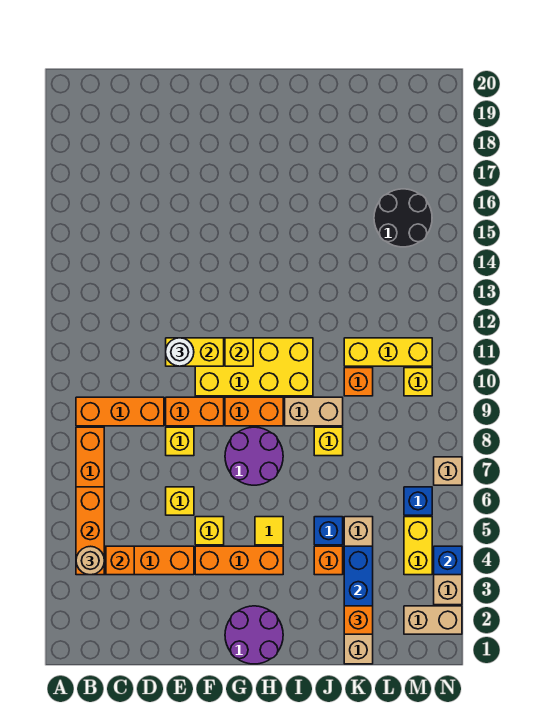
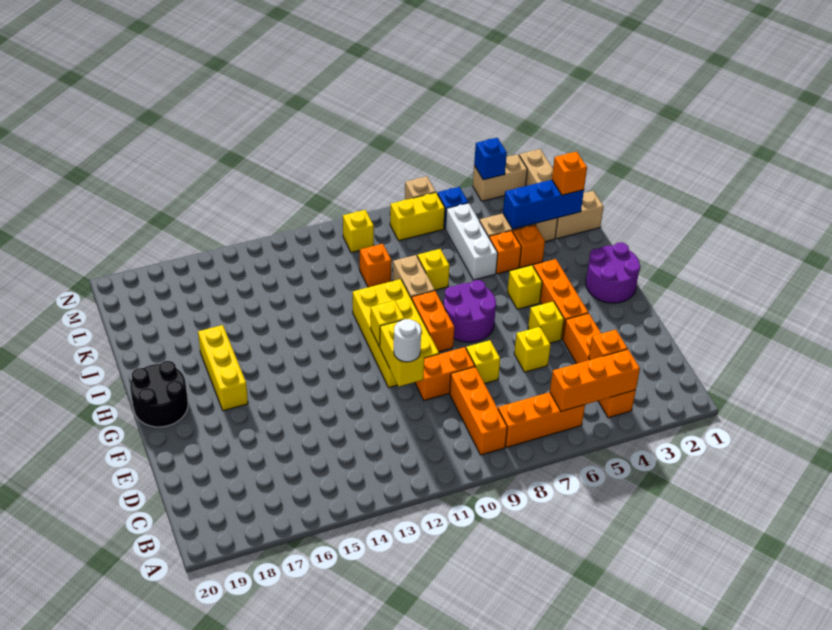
tan round brick B4 level 3 -> none
orange brick E9:F9 level 1 -> orange brick E9:E10 level 1
yellow tile H5 level 1 -> yellow brick H5 level 1
blue brick J5 level 1 -> orange brick J5 level 1
none -> white brick J6:L6 level 1
yellow brick K11:M11 level 1 -> yellow brick G17:I17 level 1
black round brick L15:M16 level 1 -> black round brick G19:H20 level 1
yellow brick M4:M5 level 1 -> yellow brick M7:M8 level 1

